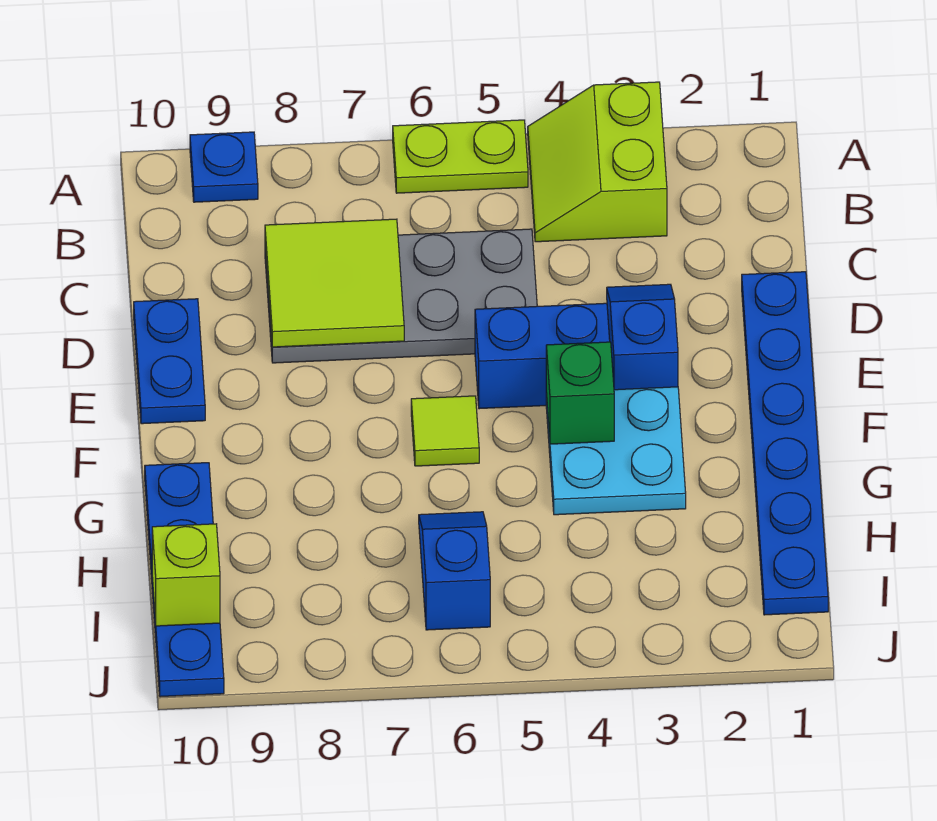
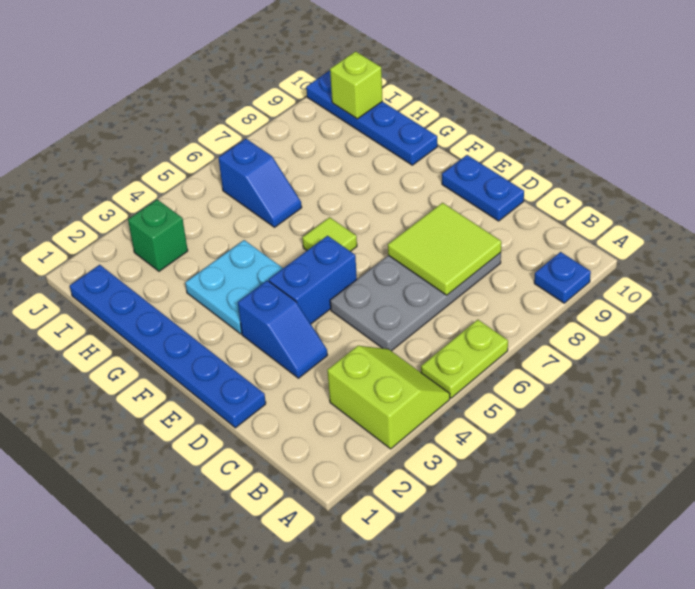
green brick F4 level 2 -> green brick I3 level 1

